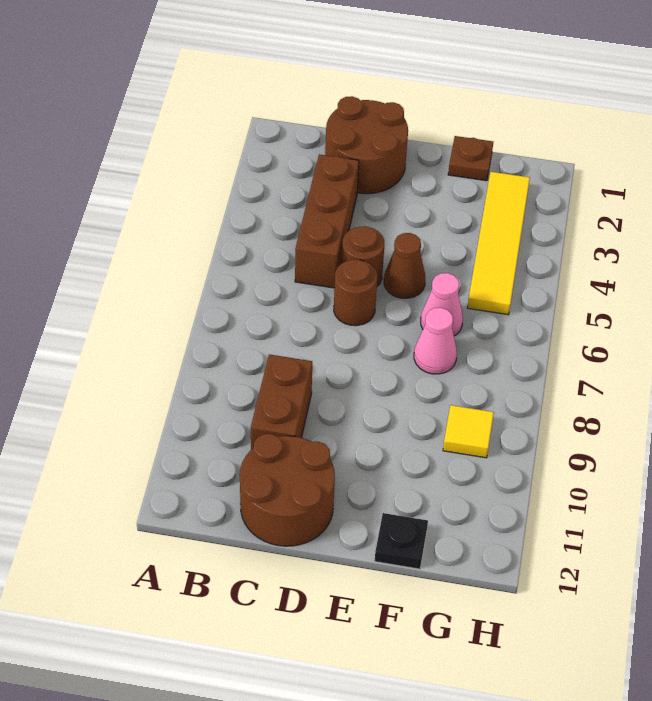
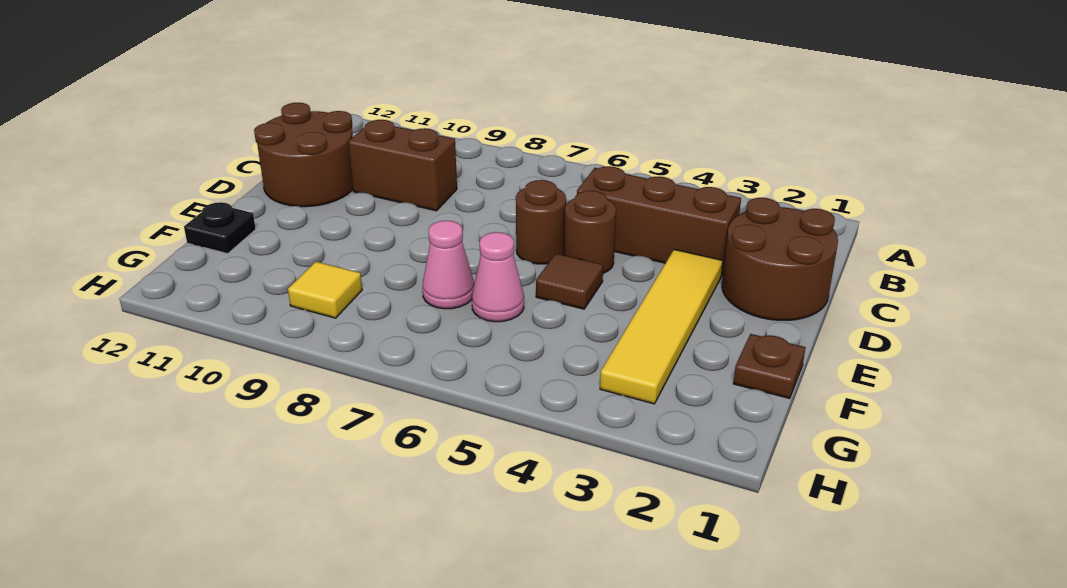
brown cone E5 level 1 -> brown tile E5 level 1
yellow tile G2:G5 level 1 -> yellow tile D3:G3 level 1

